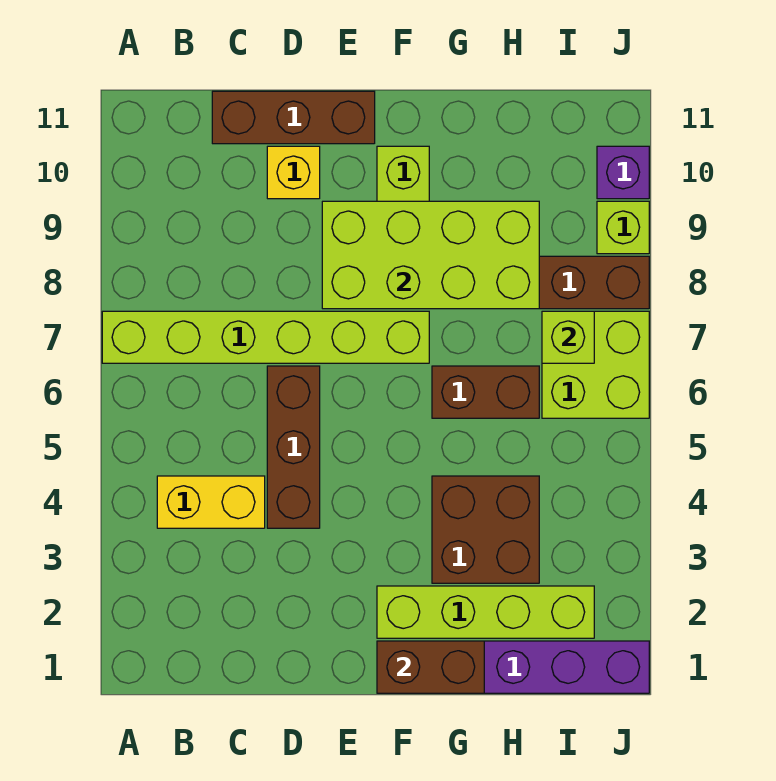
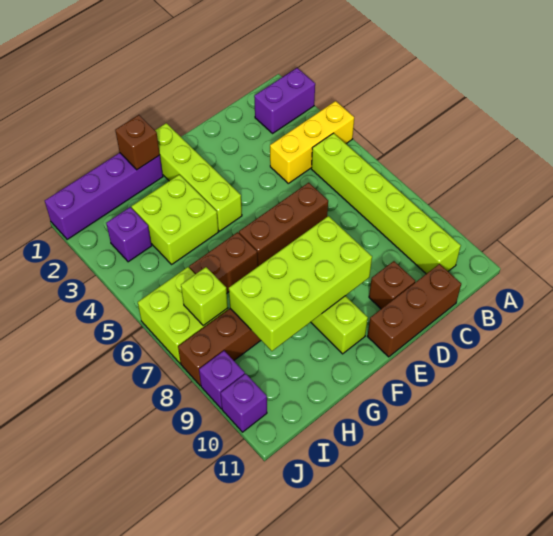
none -> purple brick A2:B2 level 1
lime brick A7:F7 level 1 -> lime brick B5:B10 level 1
yellow brick B4:C4 level 1 -> yellow brick A4:C4 level 1
brown brick D4:D6 level 1 -> brown brick D6:F6 level 1
yellow brick D10 level 1 -> brown brick D10 level 1
brown brick F1:G1 level 2 -> brown brick G1 level 2
lime brick F2:I2 level 1 -> lime brick F1:F4 level 1
brown brick G3:H4 level 1 -> lime brick G3:H4 level 1
none -> purple brick I3 level 1
lime brick J9 level 1 -> purple brick J9 level 1

